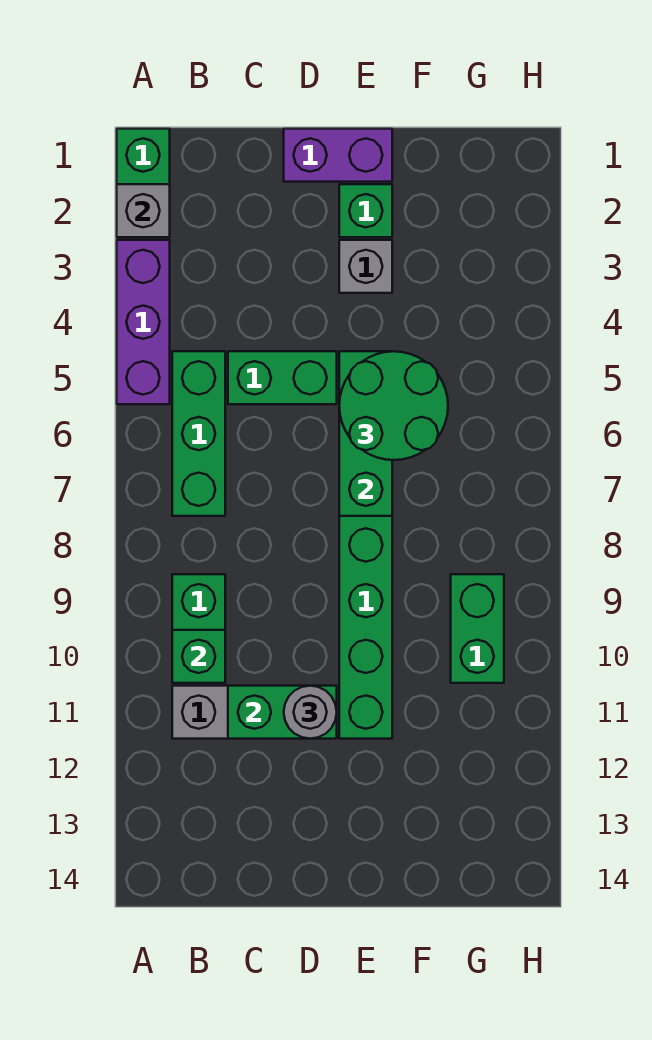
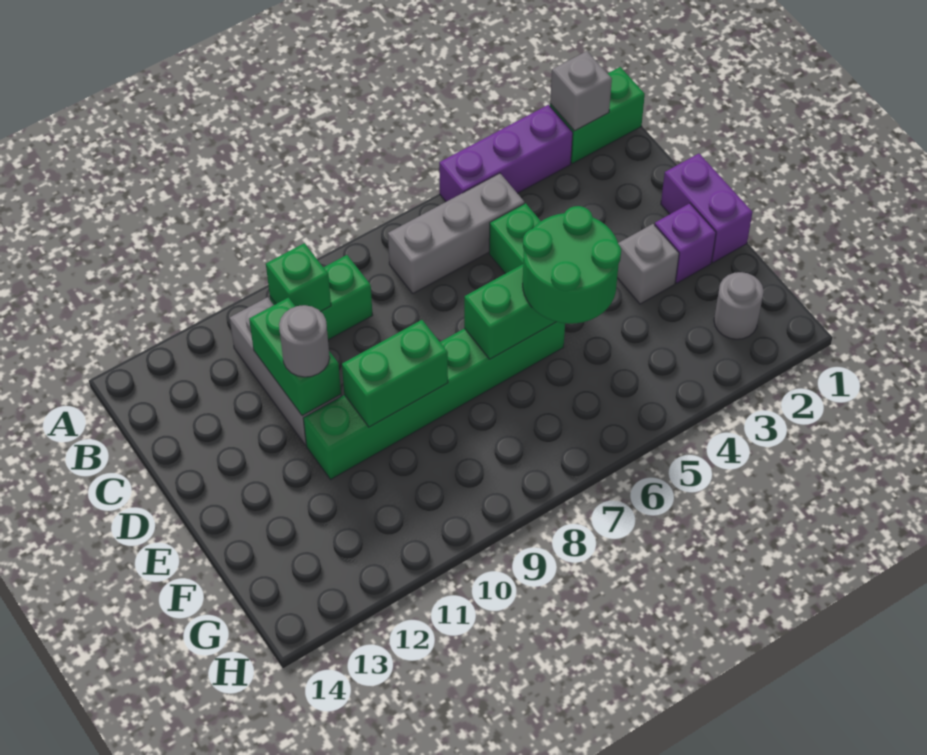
green brick B5:B7 level 1 -> grey brick B5:B7 level 1
green brick E2 level 1 -> purple brick E2 level 1
none -> grey round brick G2 level 1
green brick G9:G10 level 1 -> green brick E9:E10 level 2

